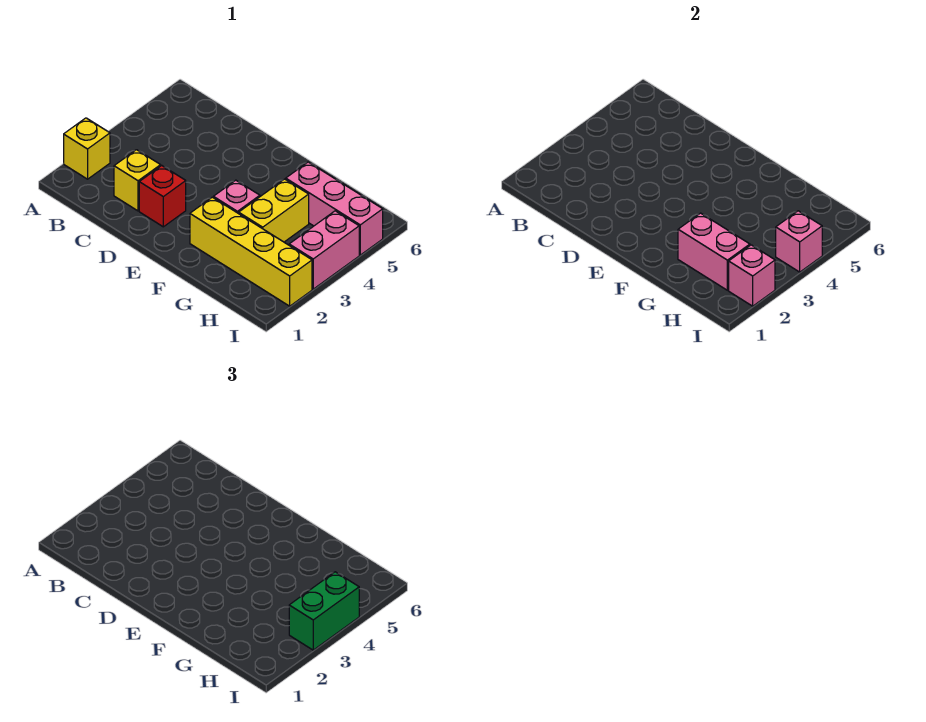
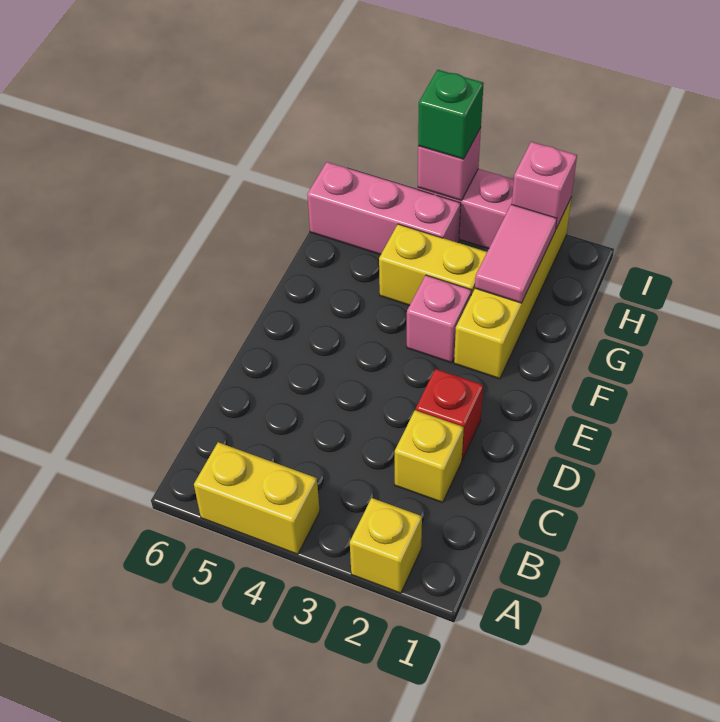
none -> yellow brick A4:A5 level 1
pink brick G2:H2 level 2 -> pink tile G2:H2 level 2
pink brick G5:I5 level 1 -> pink brick H4:H6 level 1
green brick I3:I4 level 3 -> green brick I4 level 3

